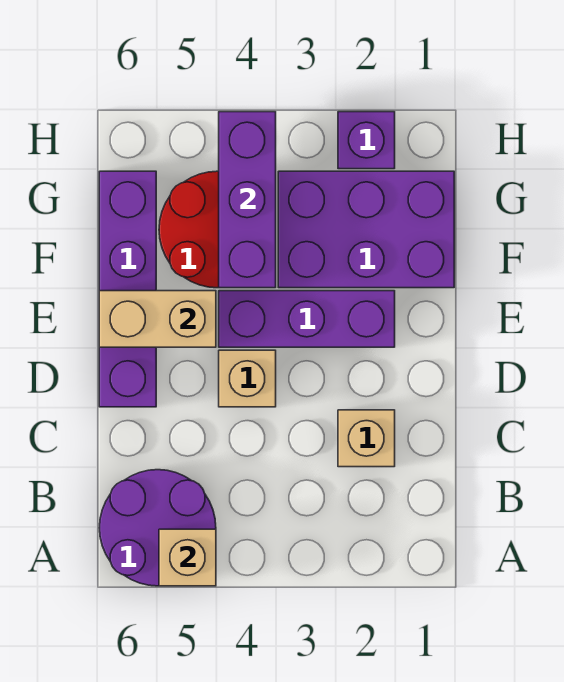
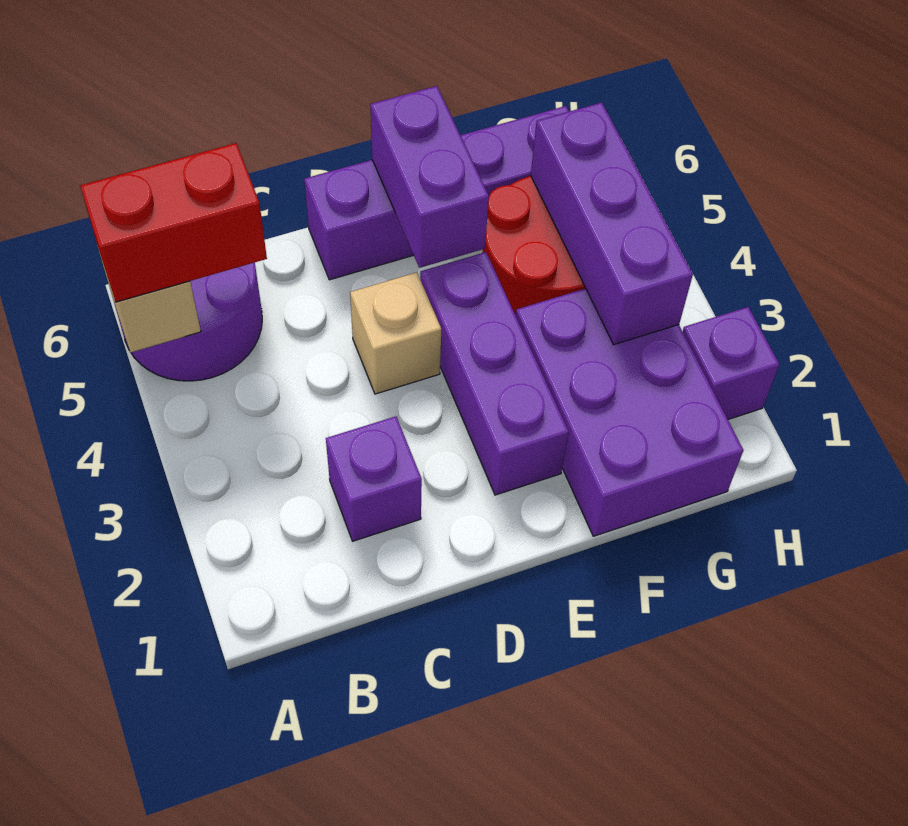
none -> red brick A5:B5 level 3
tan brick C2 level 1 -> purple brick C2 level 1
tan brick E5:E6 level 2 -> purple brick E5:E6 level 2
purple brick F4:H4 level 2 -> purple brick G3:G5 level 2

